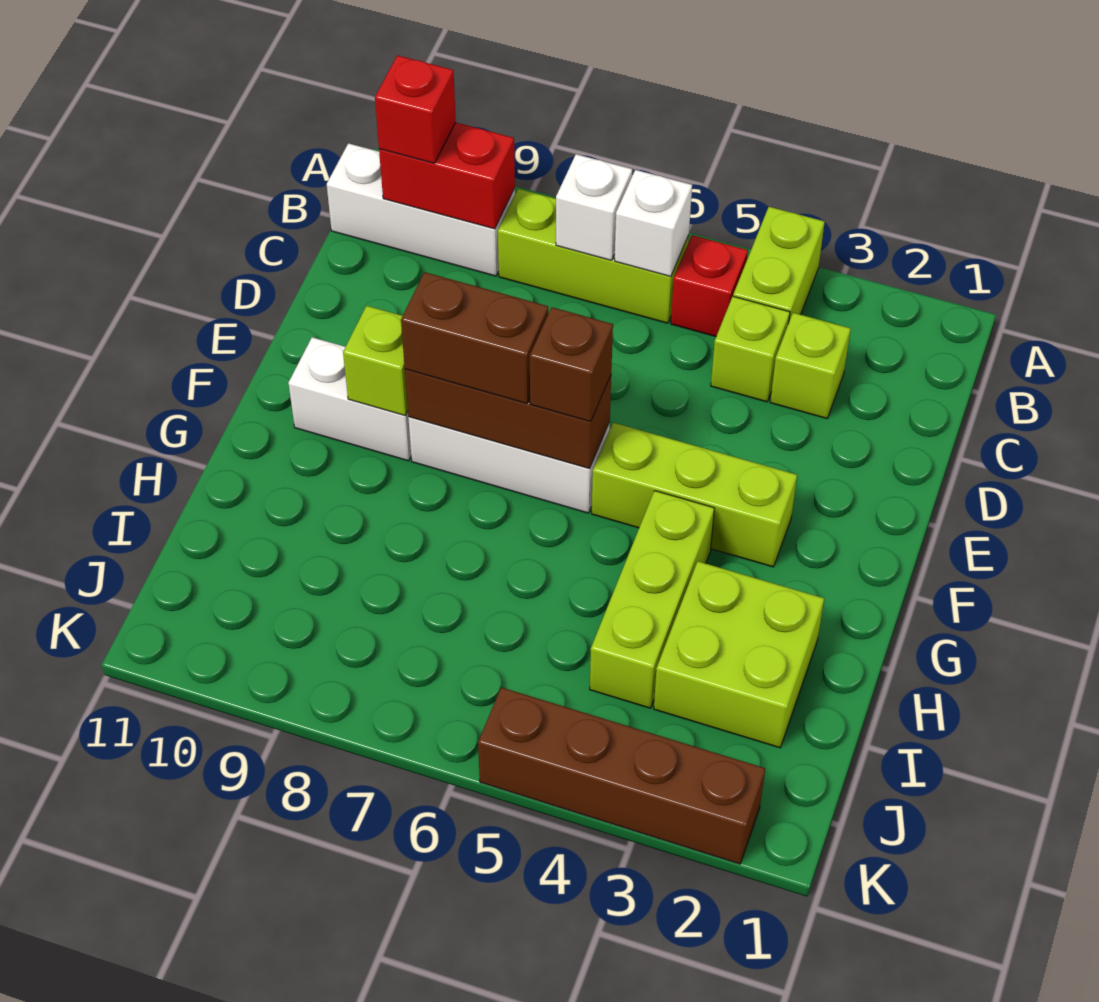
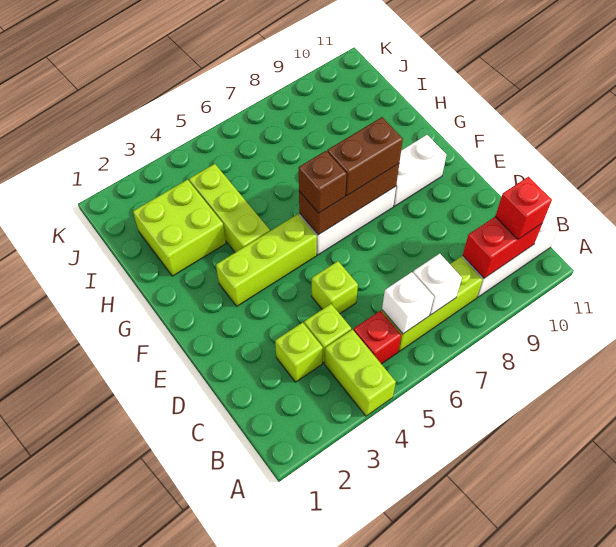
lime brick F9 level 2 -> lime brick D5 level 1
brown brick K2:K5 level 1 -> none

